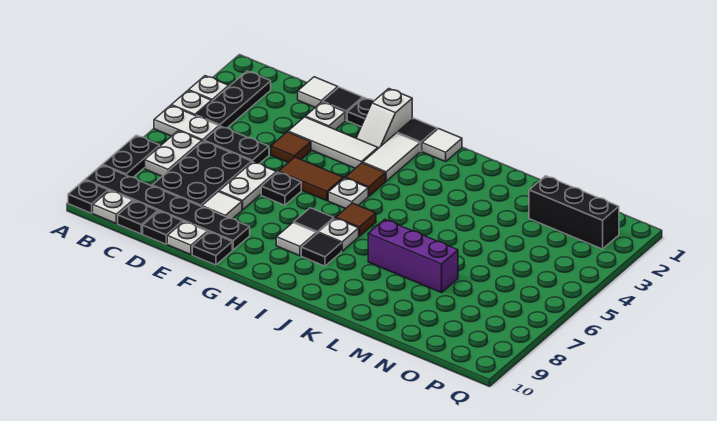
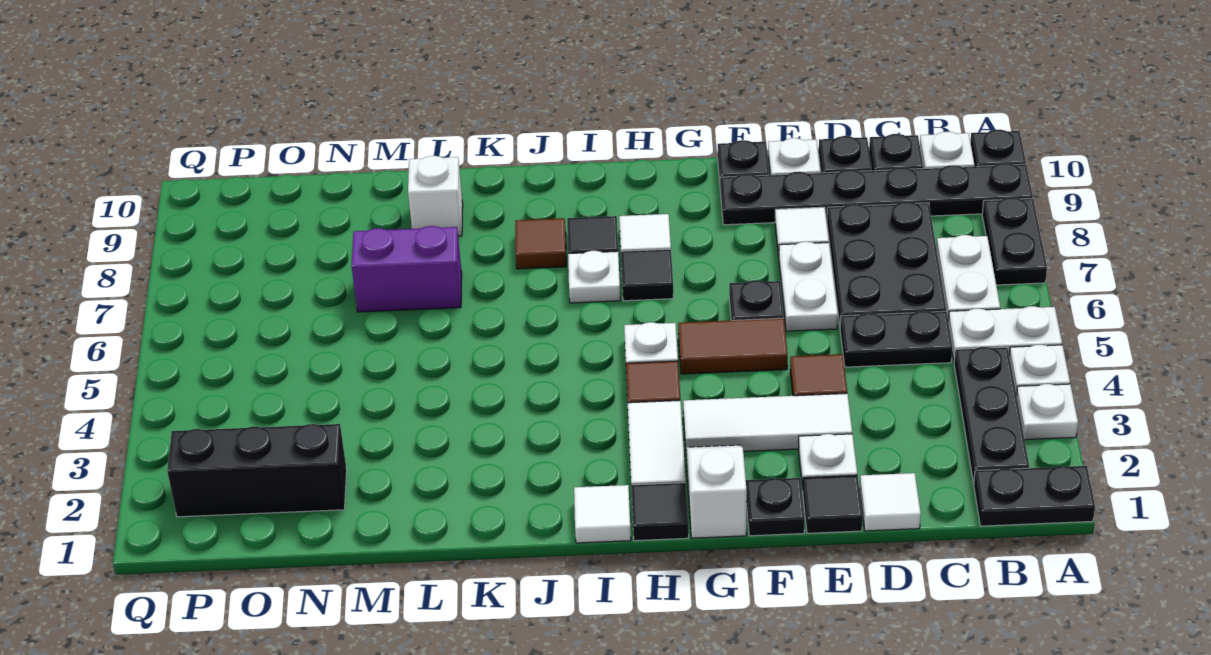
none -> black plate A1:B1 level 1
brown tile I6 level 1 -> brown tile J8 level 1
purple brick K7:M7 level 1 -> purple brick L7:M7 level 1
none -> white brick L9 level 1

